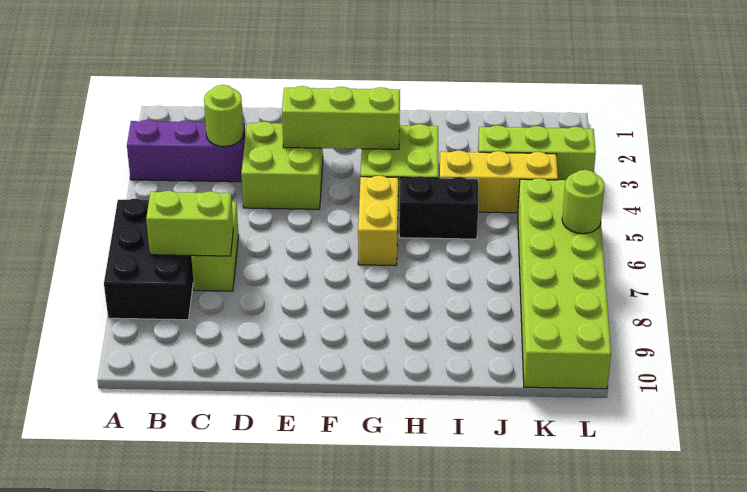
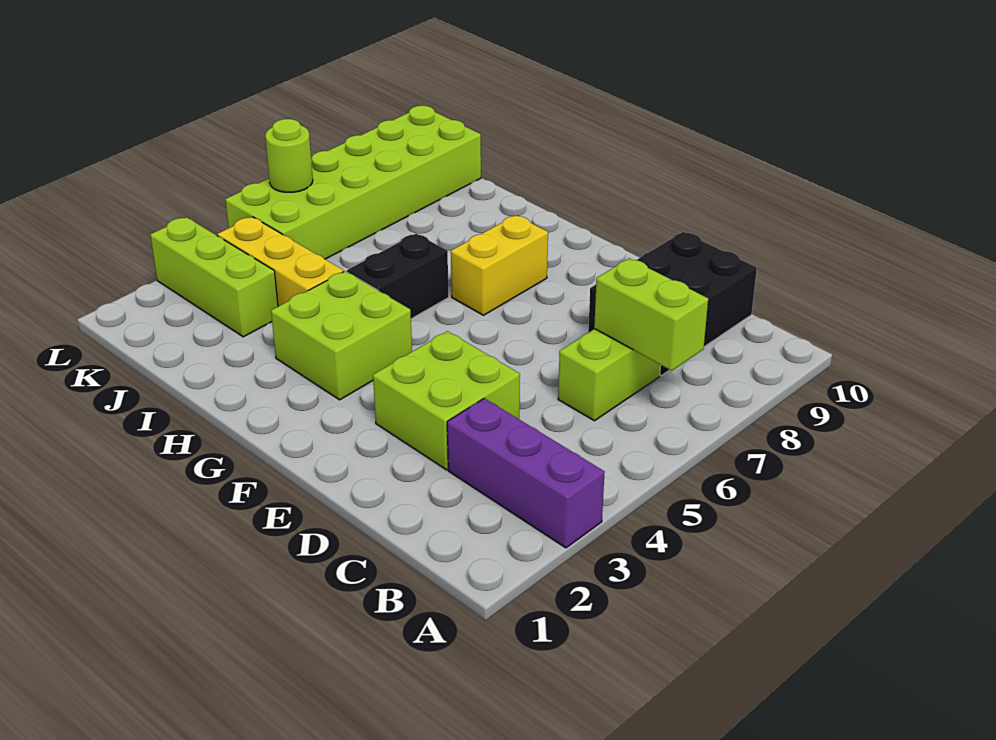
black brick A6:B8 level 1 -> black brick C8:D10 level 1
lime round brick C3 level 2 -> none
lime brick E3:G3 level 2 -> none
yellow brick G5:G6 level 1 -> yellow brick G7:G8 level 1
black brick H5:I5 level 1 -> black brick H5:H6 level 1

